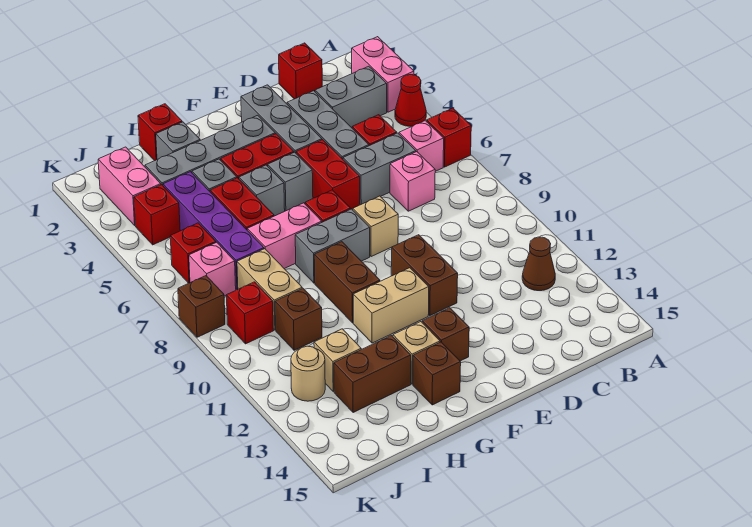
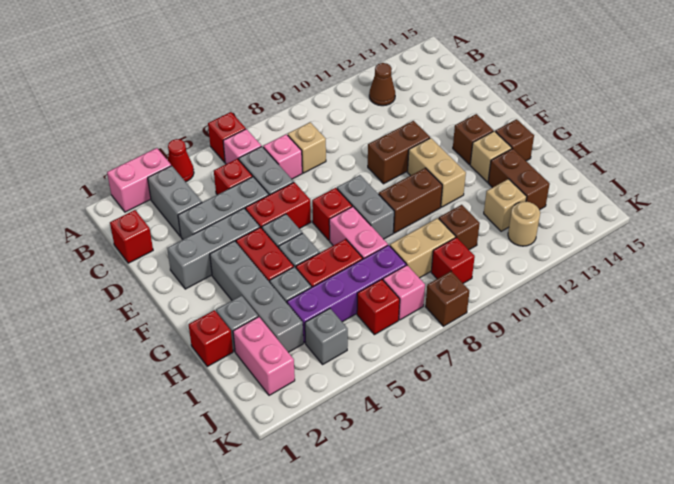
tan brick E8 level 1 -> tan brick C8 level 1
pink brick J2:J3 level 1 -> pink brick I2:J2 level 1
red brick J4 level 1 -> grey brick J4 level 1

